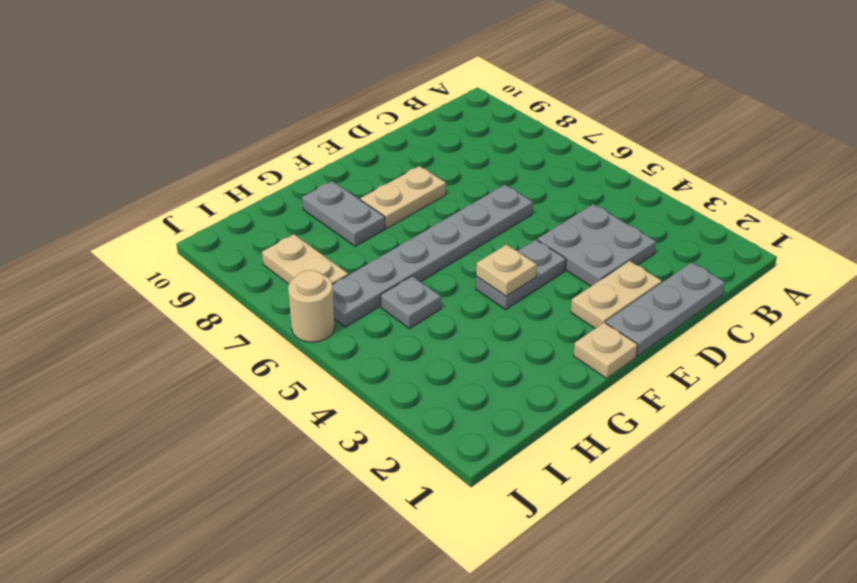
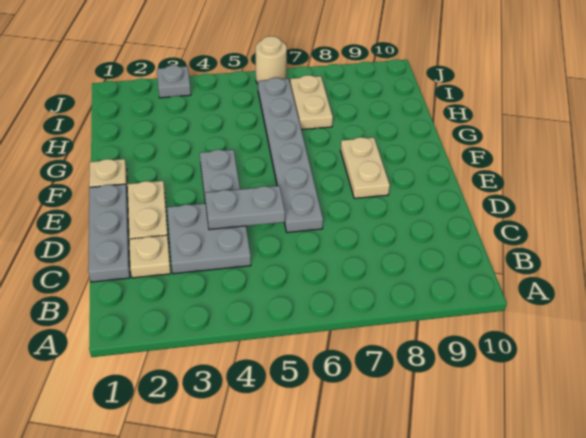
tan plate F4 level 2 -> tan plate C2 level 1
grey plate G8:G9 level 1 -> grey plate D4:D5 level 2
grey plate H5 level 1 -> grey plate J3 level 1
tan plate I7:I8 level 1 -> tan plate H7:I7 level 1

